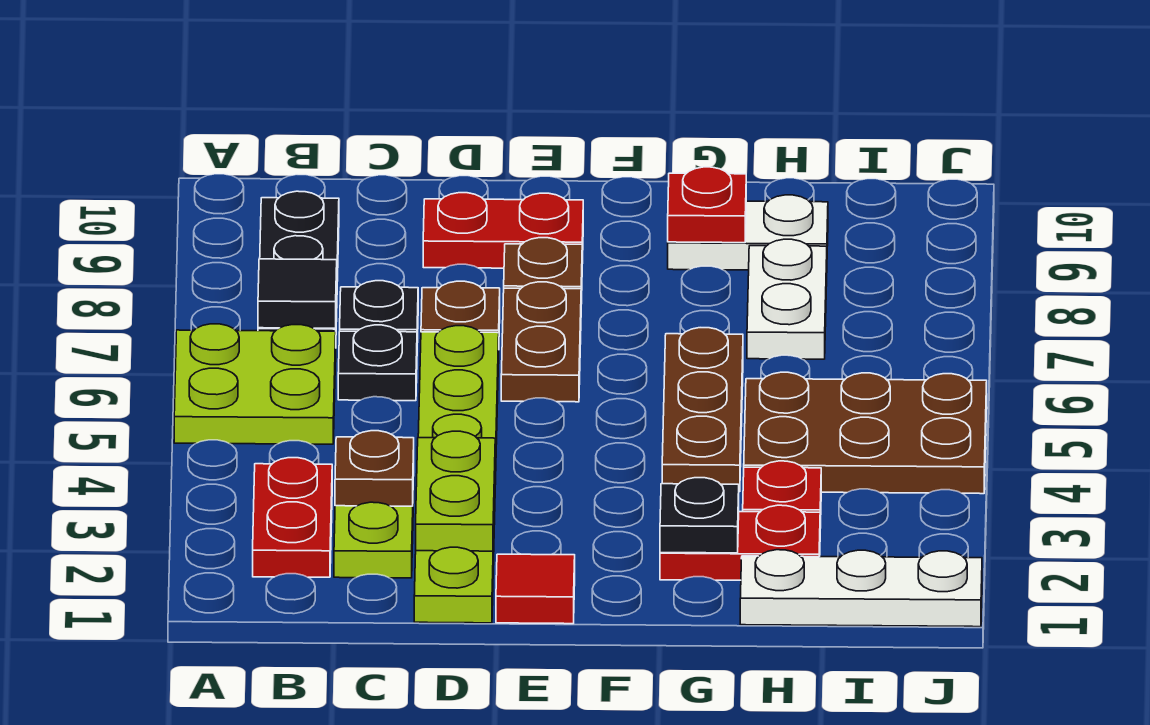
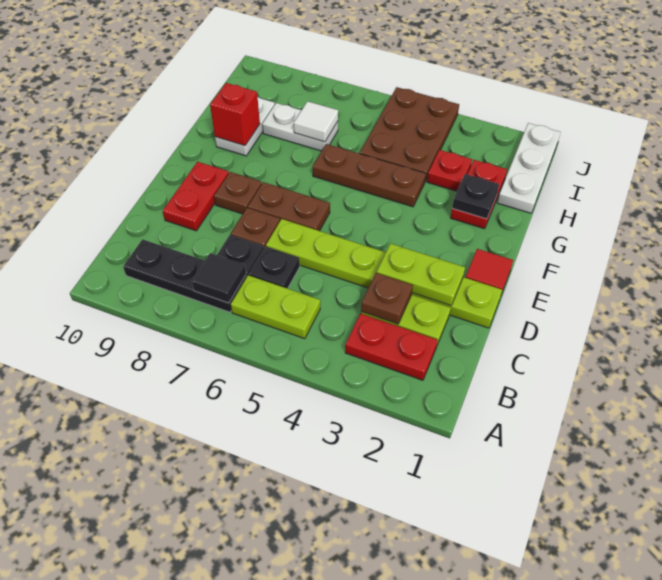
lime plate A5:B6 level 1 -> lime plate B5:B6 level 1
red plate G9 level 2 -> red brick G9 level 2
none -> white tile H7 level 2

